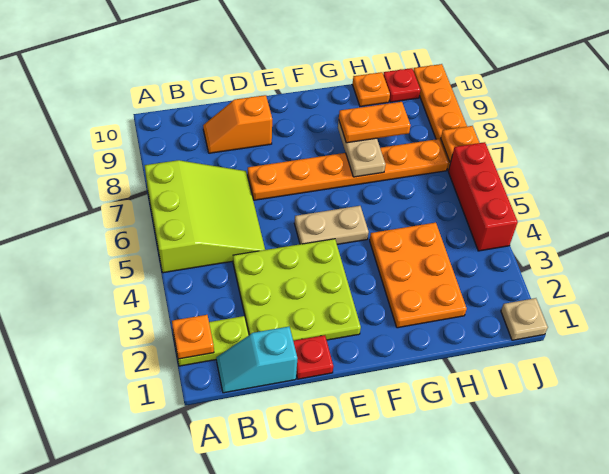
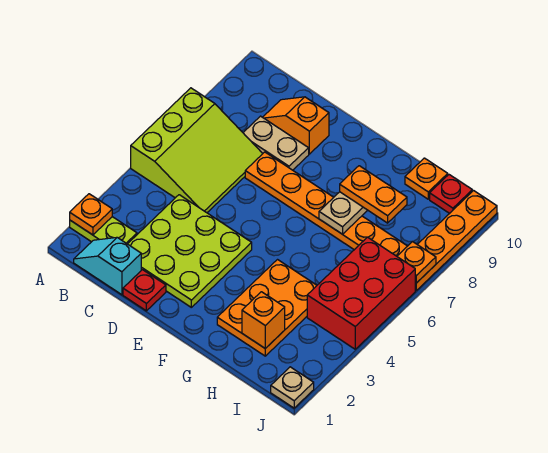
tan plate E5:F5 level 1 -> tan plate C8:D8 level 1
none -> orange brick H2 level 2
red brick J4:J6 level 1 -> red brick I4:J6 level 1

